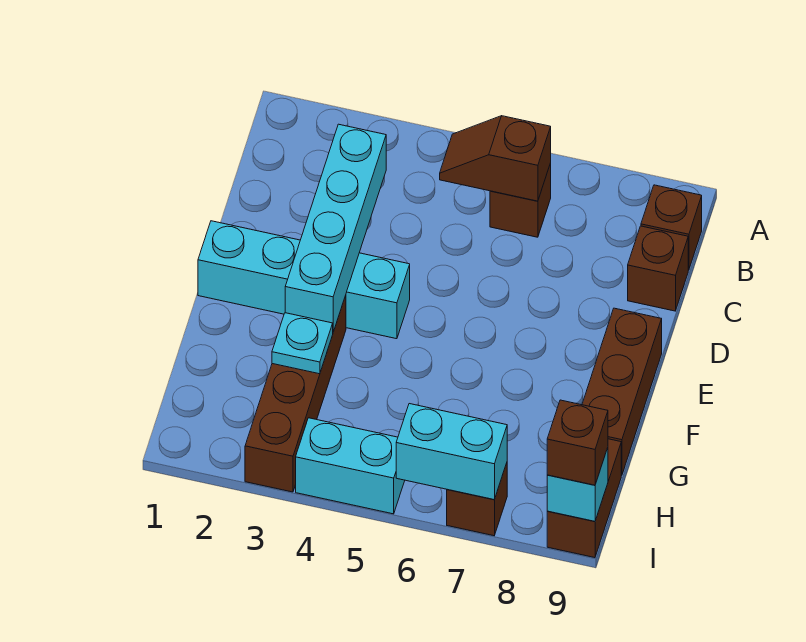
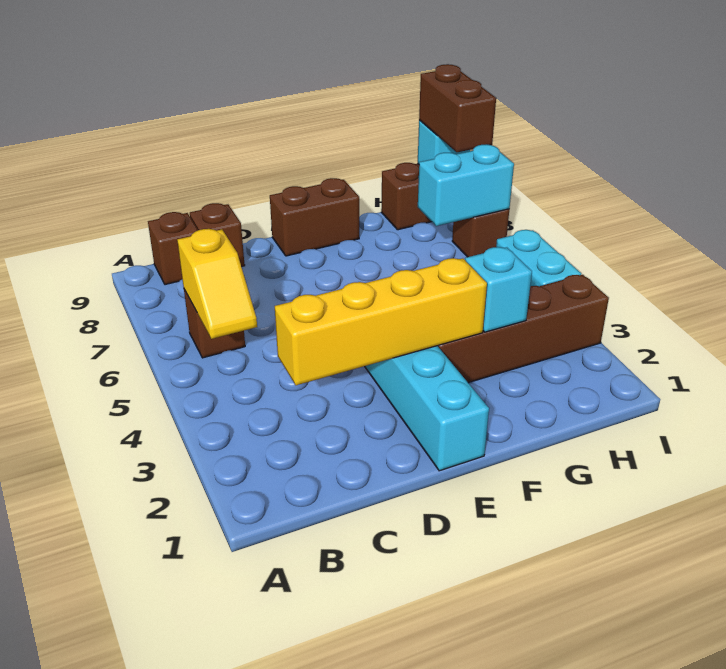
brown slope B5:B6 level 2 top 6 -> yellow slope B5:B6 level 2 top 6
cyan brick C3:F3 level 2 -> yellow brick C3:F3 level 2
brown brick E9:G9 level 1 -> brown brick E9:F9 level 1
cyan plate G3 level 2 -> cyan brick G3 level 2
cyan brick I6:I7 level 2 -> cyan brick H7:I7 level 2
brown brick I9 level 3 -> brown brick I8:I9 level 3

